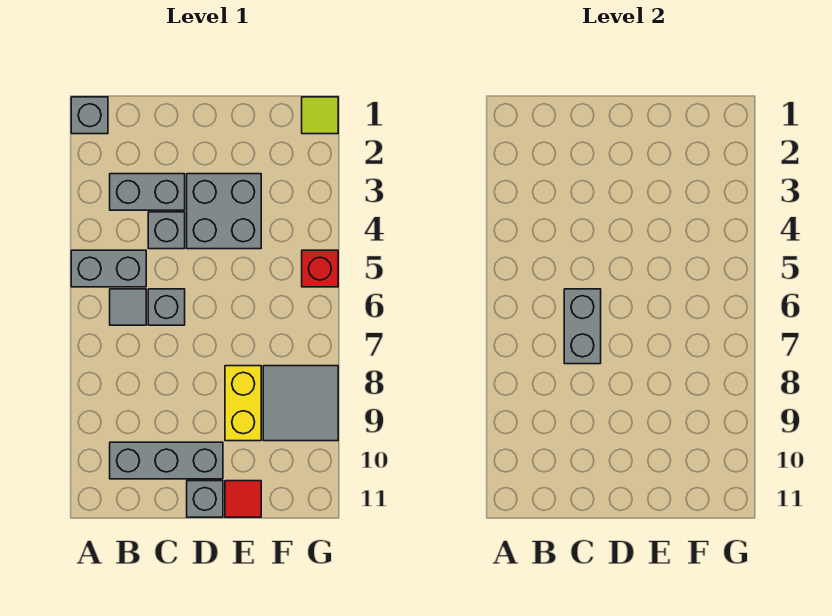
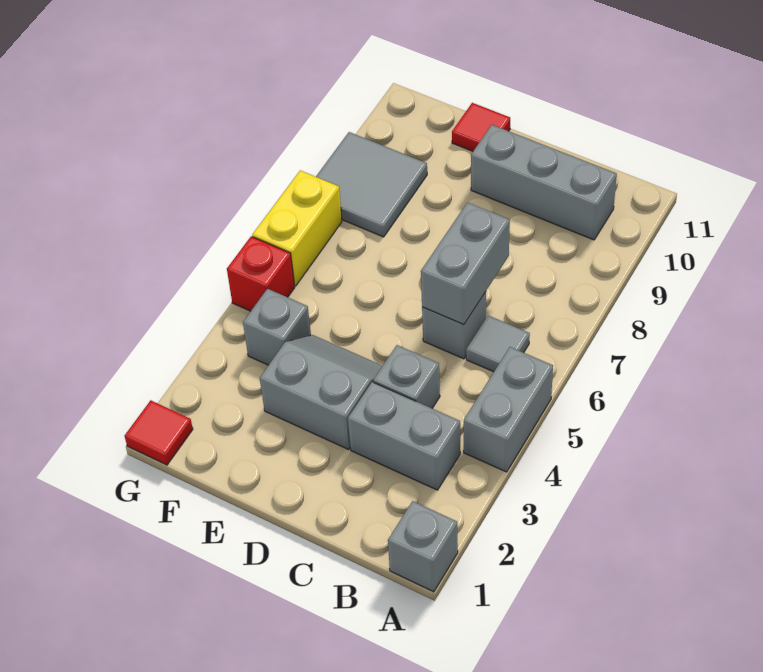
grey brick A5:B5 level 1 -> grey brick A4:A5 level 1
grey brick D3:E4 level 1 -> grey slope D3:E4 level 1 top 3
grey brick D11 level 1 -> grey brick F4 level 1
yellow brick E8:E9 level 1 -> yellow brick G6:G7 level 1
lime tile G1 level 1 -> red tile G1 level 1

